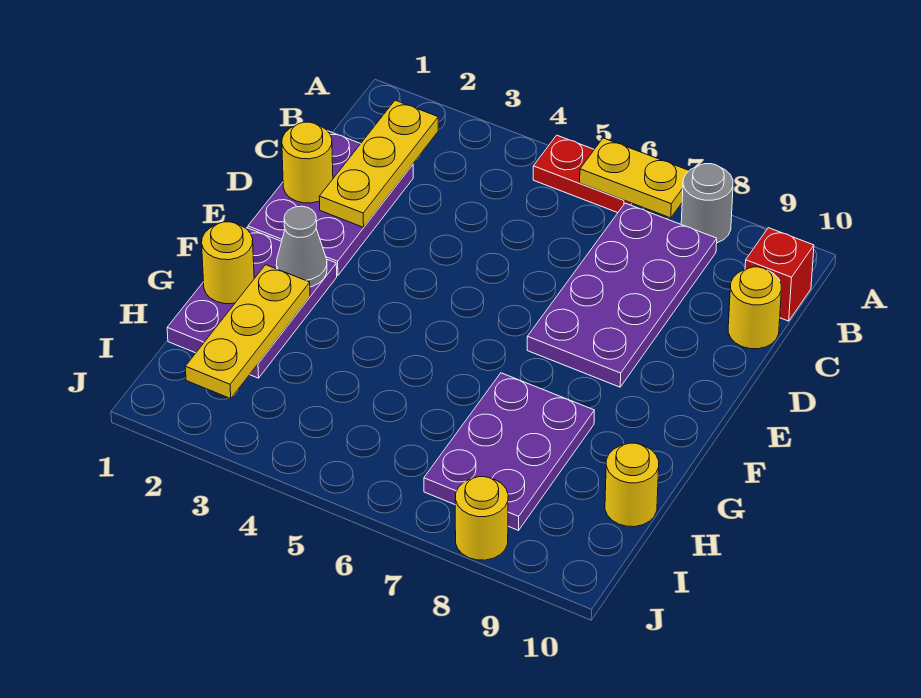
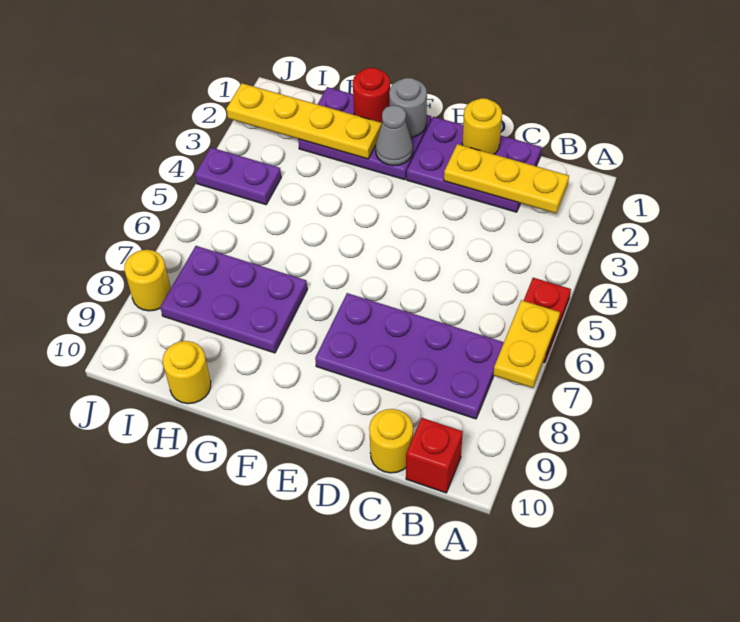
grey round brick A8 level 1 -> grey round brick F1 level 2
yellow round brick G1 level 2 -> red round brick G1 level 2
yellow plate G2:I2 level 2 -> yellow plate G2:J2 level 2
none -> purple plate I4:J4 level 1

